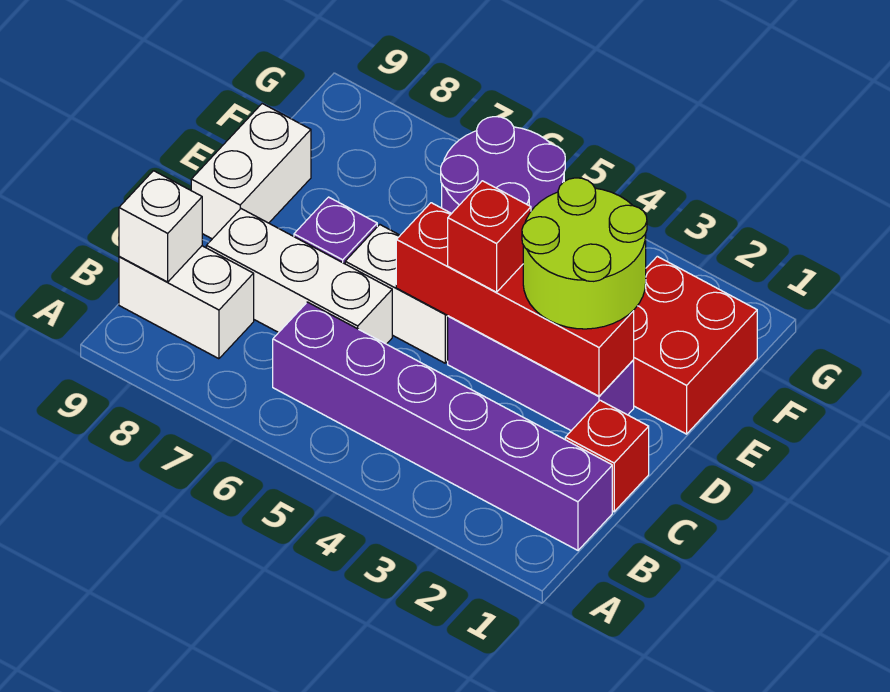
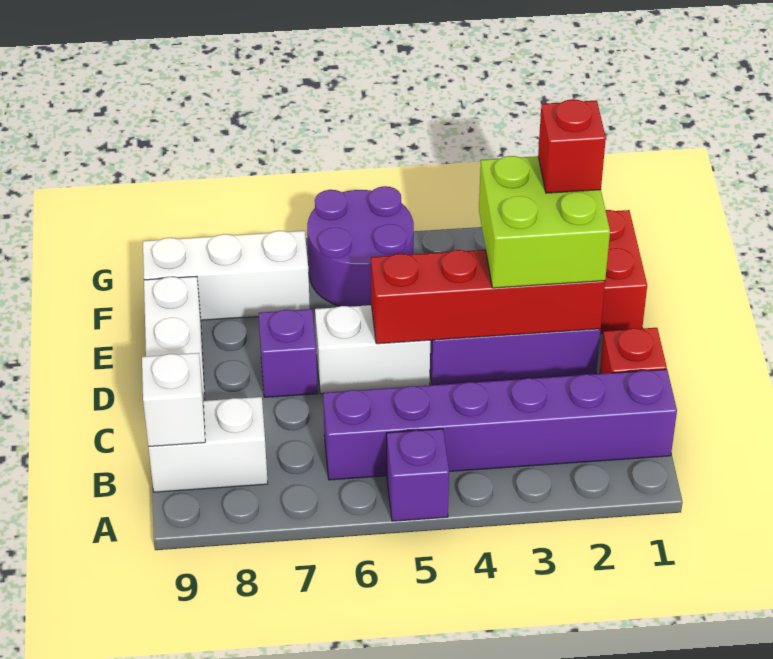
none -> purple brick A5 level 1
white brick C6:C8 level 1 -> white brick F7:F9 level 1
lime round brick D2:E3 level 3 -> lime brick D2:E3 level 3
red brick D4 level 3 -> red brick E2 level 4

